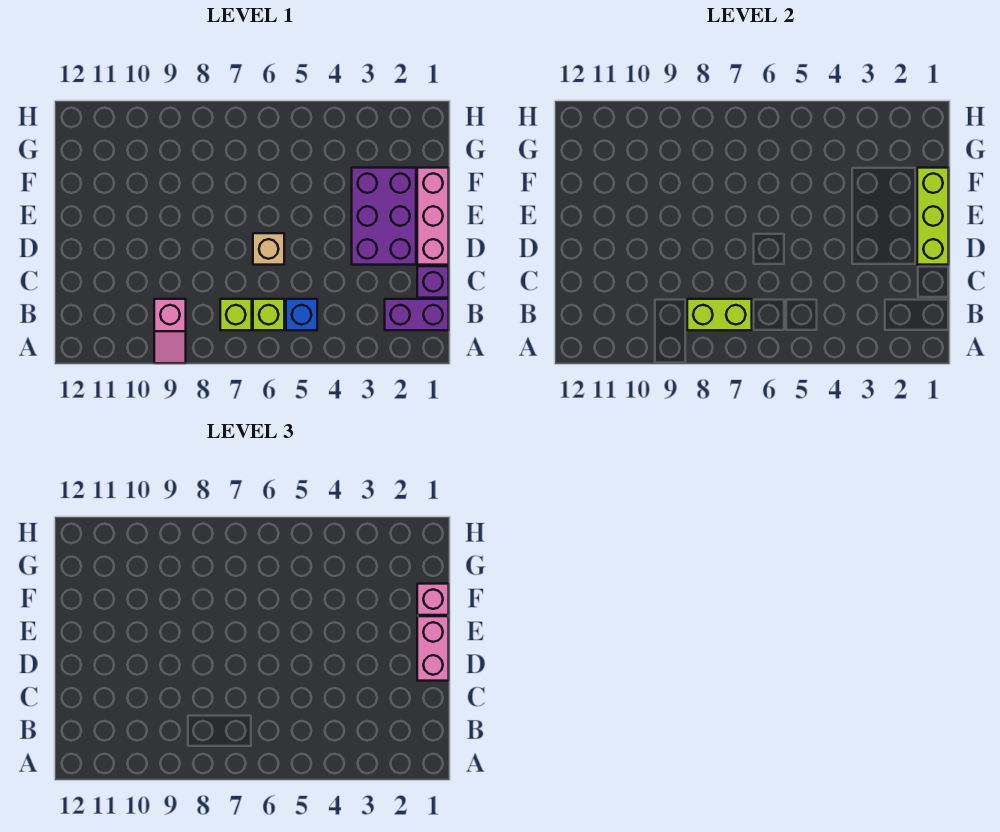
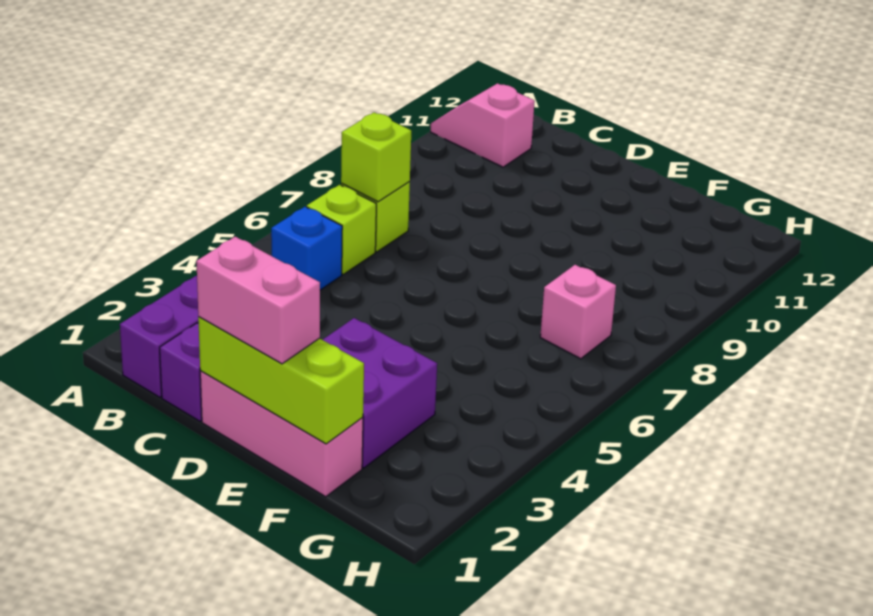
pink slope A9:B9 level 1 top B -> pink slope A11:B11 level 1 top B
lime brick B7:B8 level 2 -> lime brick B7 level 2
purple brick D2:F3 level 1 -> purple brick E2:F3 level 1
tan brick D6 level 1 -> none
pink brick F1 level 3 -> pink brick G7 level 1

